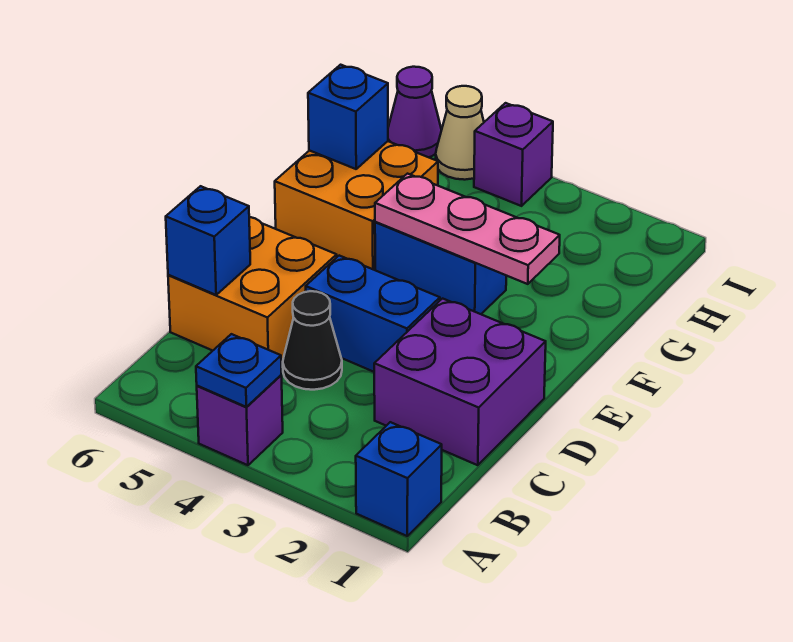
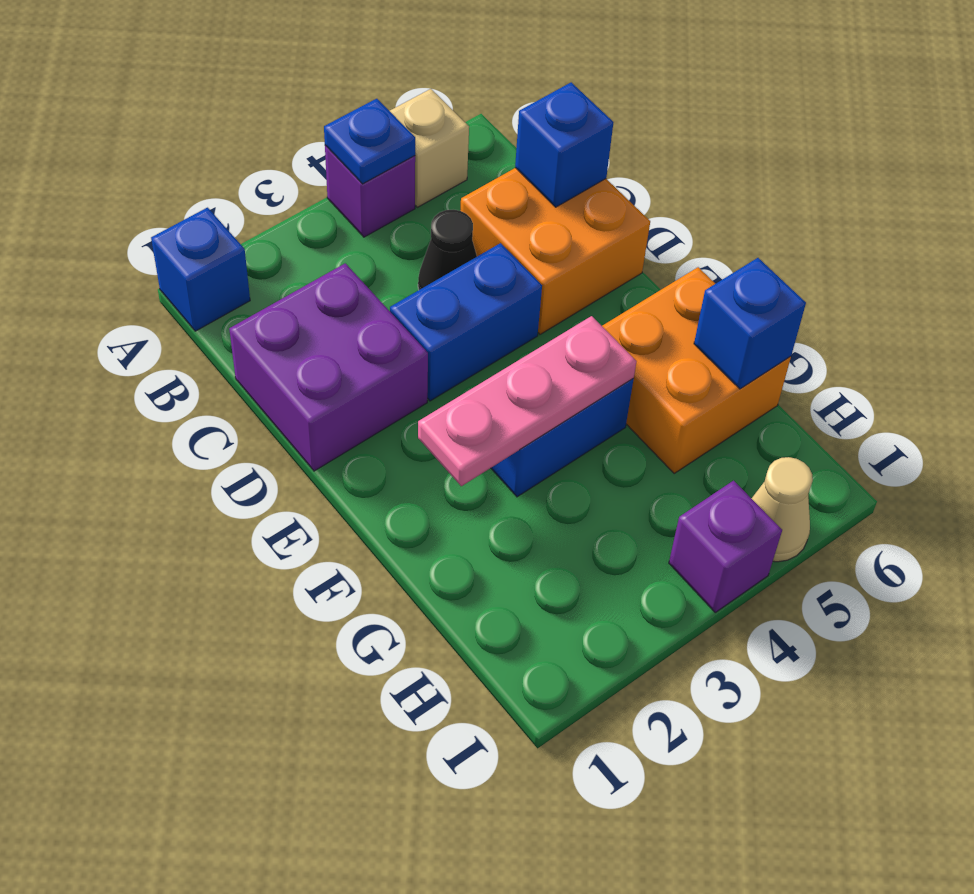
none -> tan brick A5 level 1
purple cone I6 level 1 -> none

